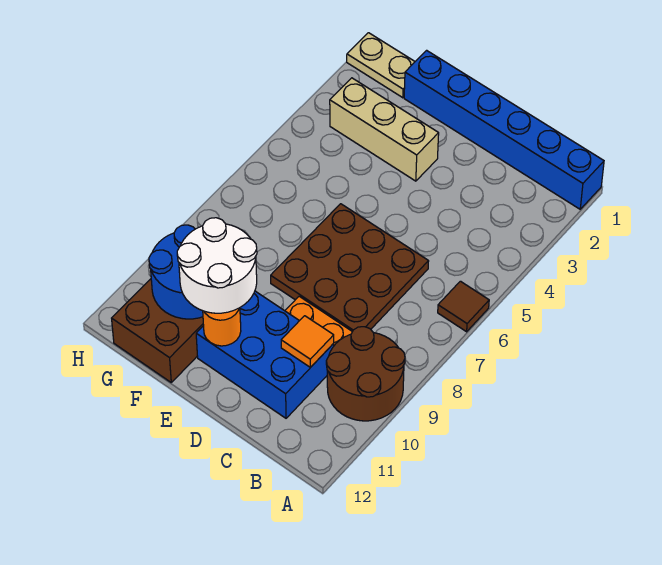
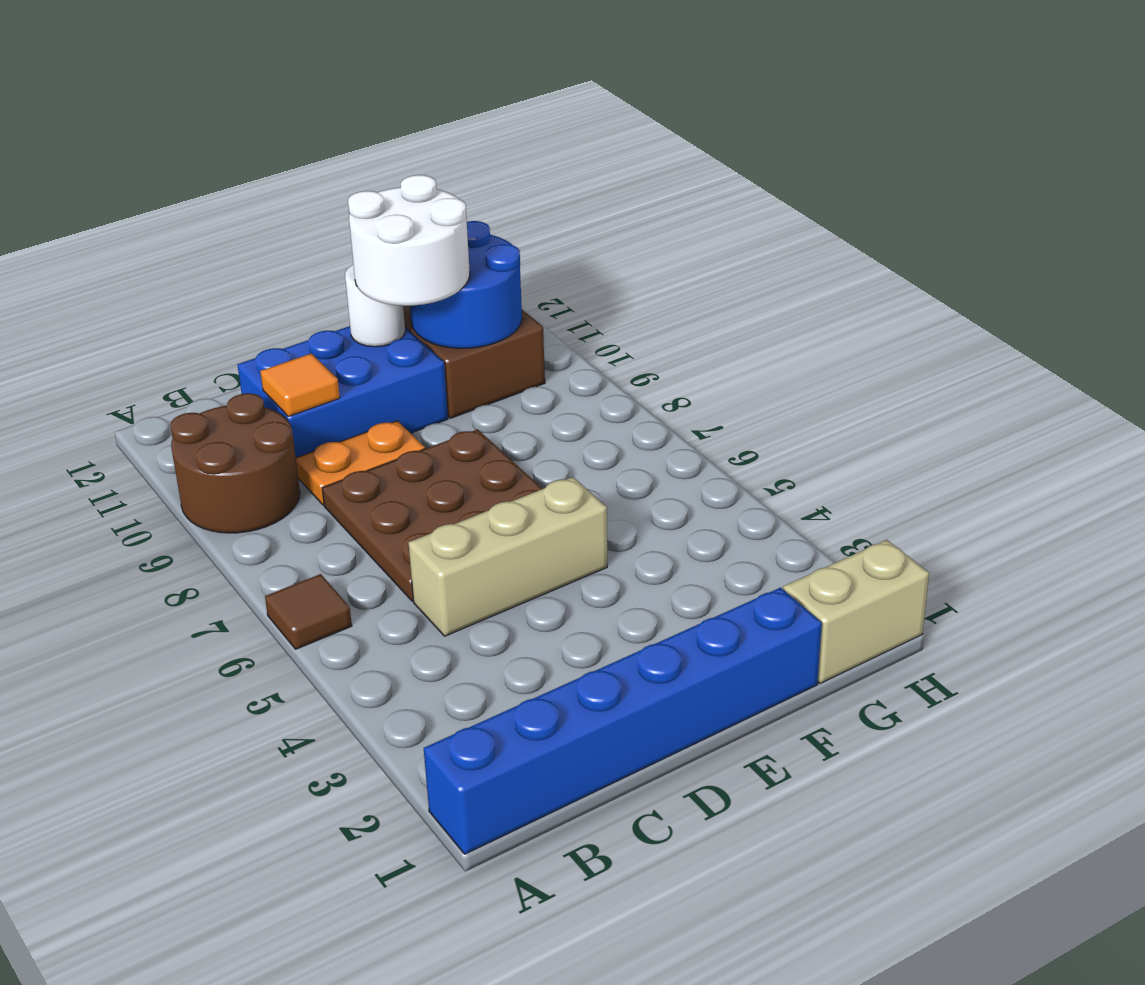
tan brick E3:G3 level 1 -> tan brick C5:E5 level 1
orange round brick E11 level 2 -> white round brick E11 level 2
tan plate G1:H1 level 1 -> tan brick G1:H1 level 1

